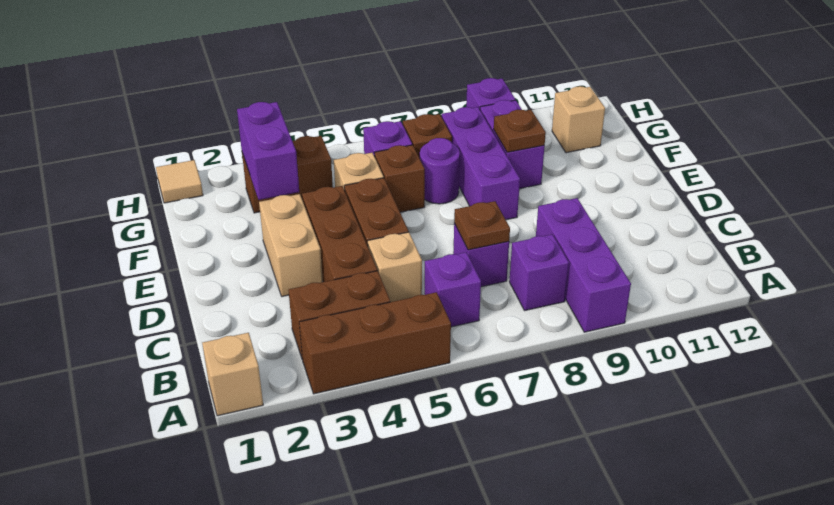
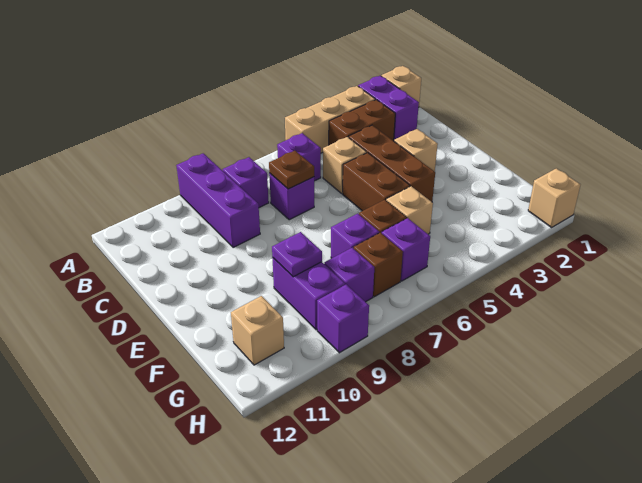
brown brick A3:A5 level 1 -> tan brick A3:A5 level 1
tan brick D3:E3 level 1 -> tan brick D3 level 1
purple brick E8:G8 level 1 -> purple brick G8 level 1
purple brick F3:G3 level 2 -> purple brick A2:B2 level 1
purple round brick F7 level 1 -> purple brick F7 level 1
brown plate F9 level 2 -> purple plate F9 level 2
brown brick G3:G4 level 1 -> none
tan tile H1 level 1 -> tan brick H1 level 1

